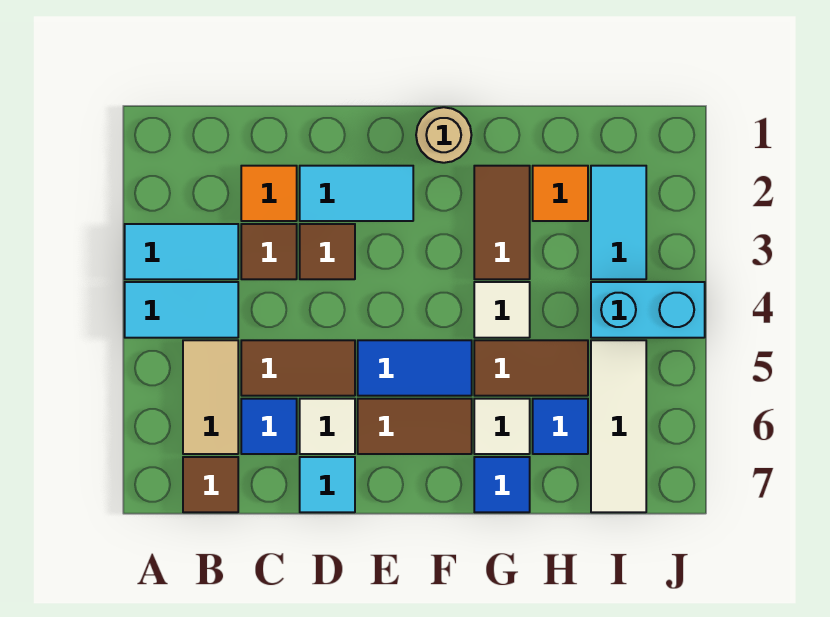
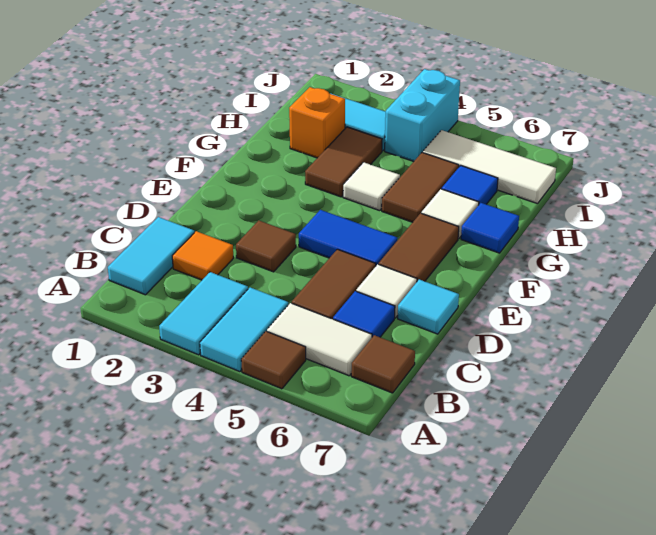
tan tile B5:B6 level 1 -> white tile B5:B6 level 1
brown tile C3 level 1 -> brown tile A5 level 1
cyan tile D2:E2 level 1 -> cyan tile B1:C1 level 1
blue tile E5:F5 level 1 -> blue tile E4:E5 level 1
tan round brick F1 level 1 -> none
brown tile G2:G3 level 1 -> brown tile G3:H3 level 1
orange tile H2 level 1 -> orange brick H2 level 1

